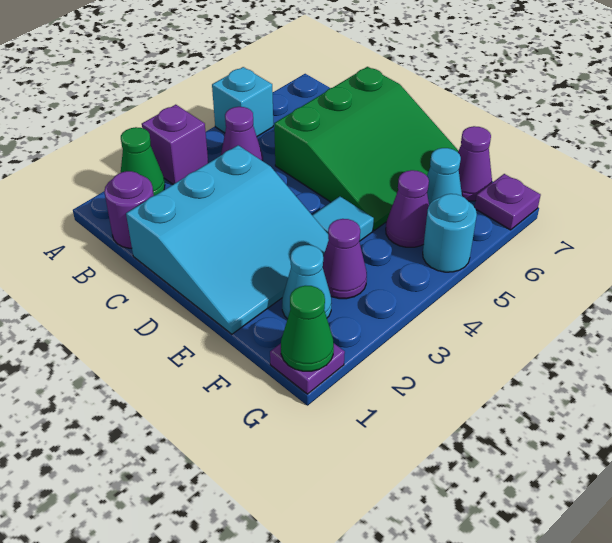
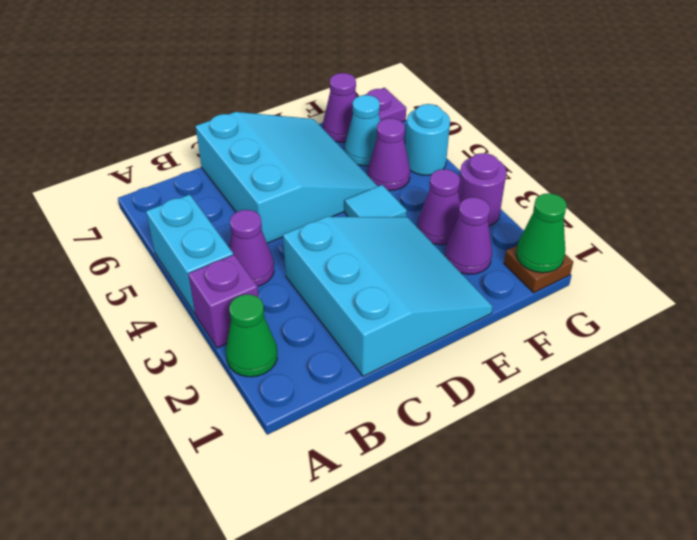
cyan brick A5 level 1 -> cyan brick A4:A5 level 1
purple round brick B1 level 1 -> purple round brick G3 level 1
green slope C5:E7 level 1 top C -> cyan slope C5:E7 level 1 top C
cyan cone F2 level 1 -> purple cone F2 level 1
purple plate G1 level 1 -> brown plate G1 level 1

